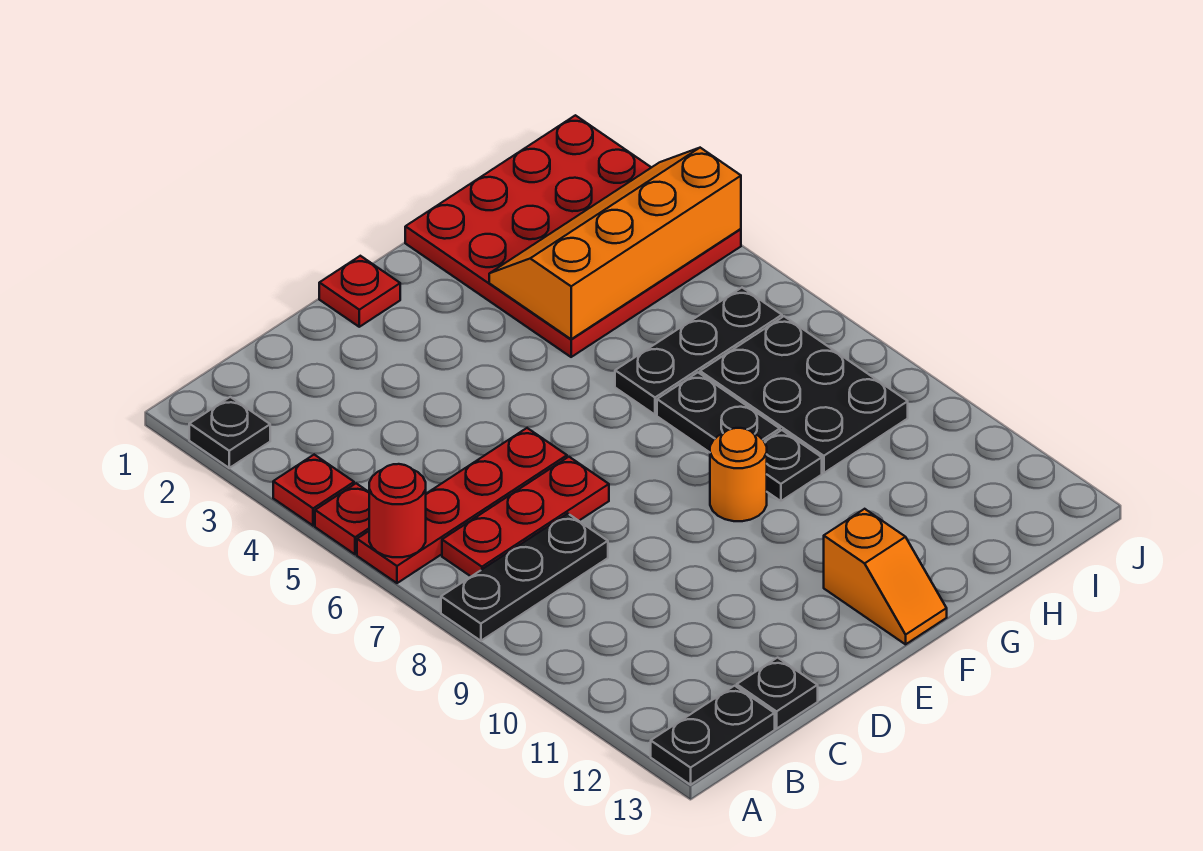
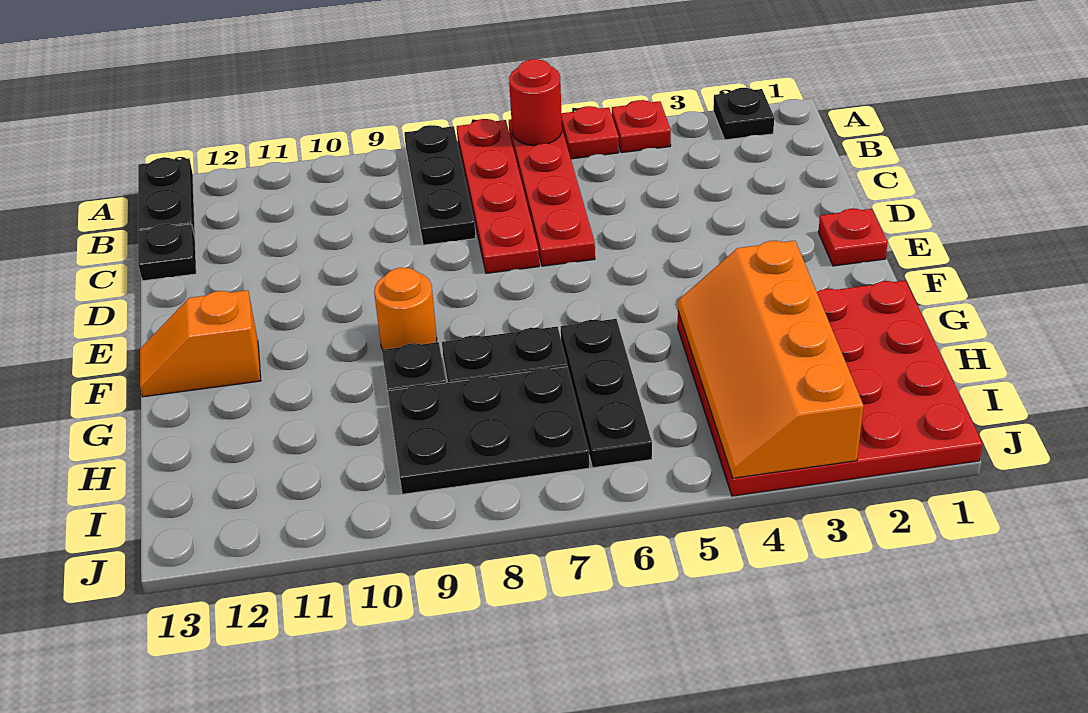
red plate B7:D7 level 1 -> red plate A7:D7 level 1
orange slope G3:J4 level 2 top 4 -> orange slope G3:J4 level 2 top 3

